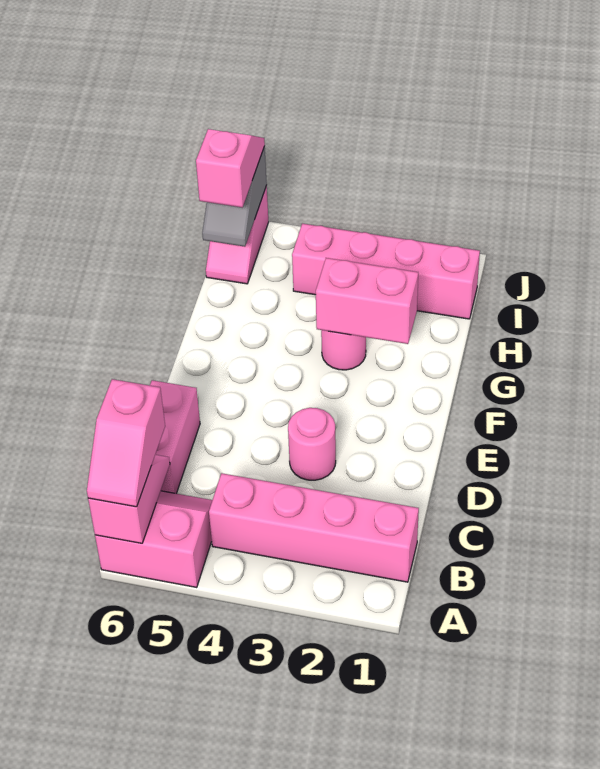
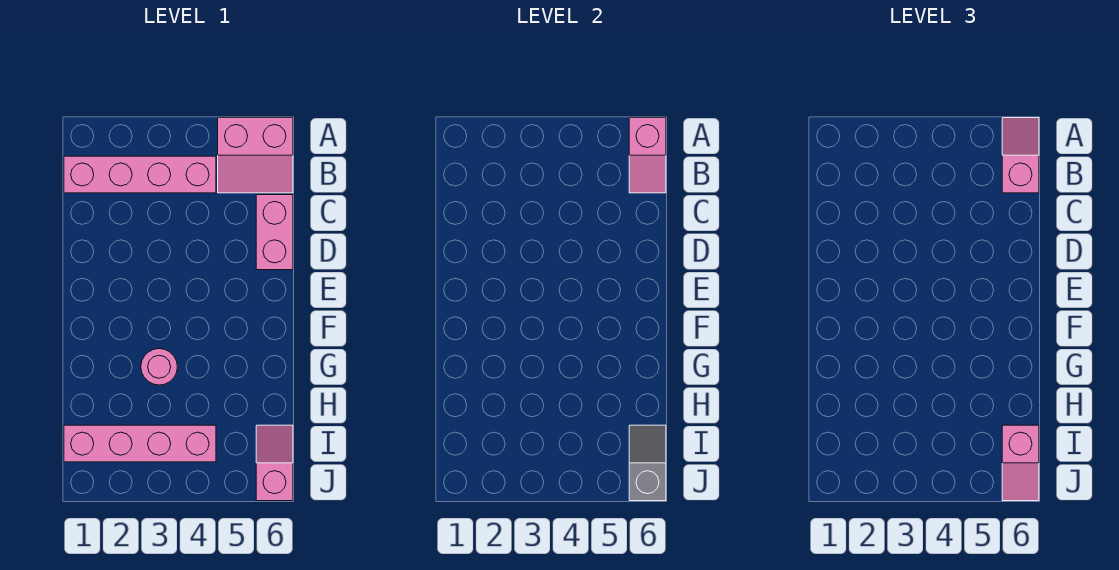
pink round brick D3 level 1 -> none
pink brick G2:G3 level 2 -> none

